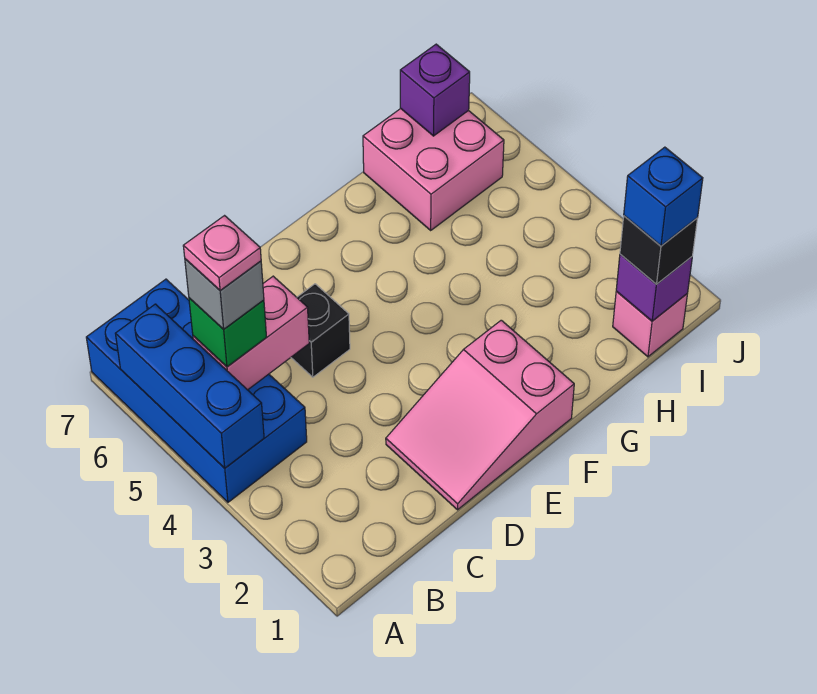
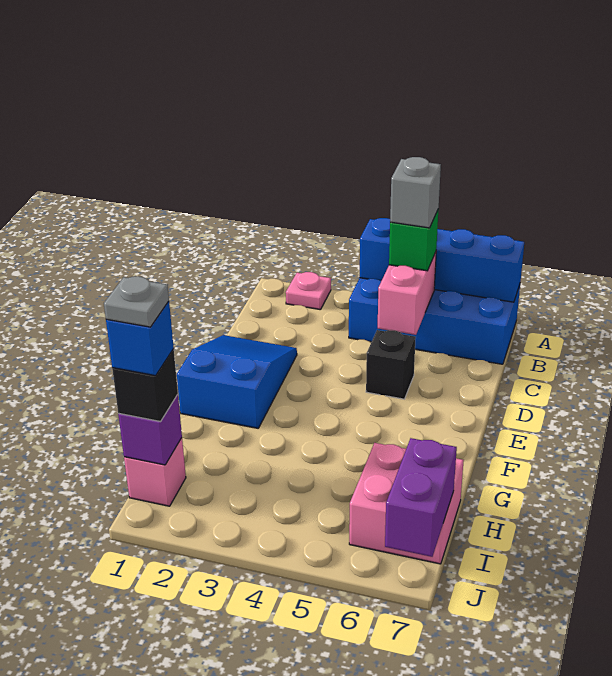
blue brick A4:A6 level 2 -> blue brick A4:A7 level 2
pink plate B5 level 5 -> pink plate A2 level 1
pink slope D1:F2 level 1 top F -> blue slope D1:F2 level 1 top F
none -> grey plate I1 level 5
purple brick I7 level 2 -> purple brick I7:J7 level 2

